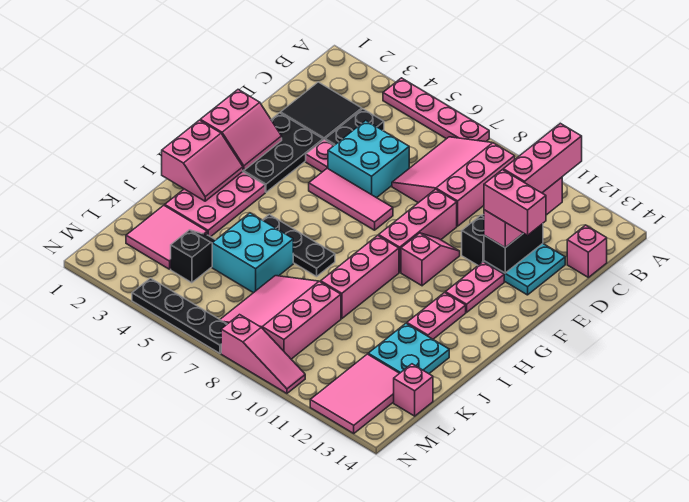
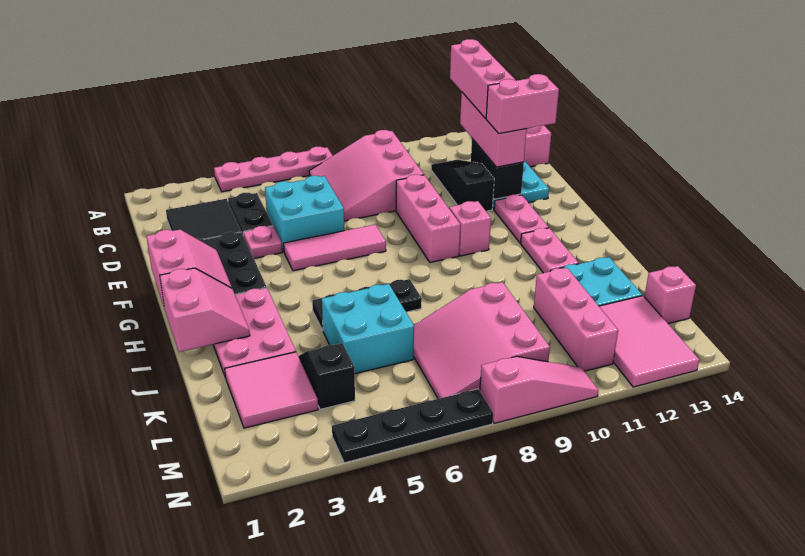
pink brick H9:J9 level 1 -> pink brick K11:M11 level 1

